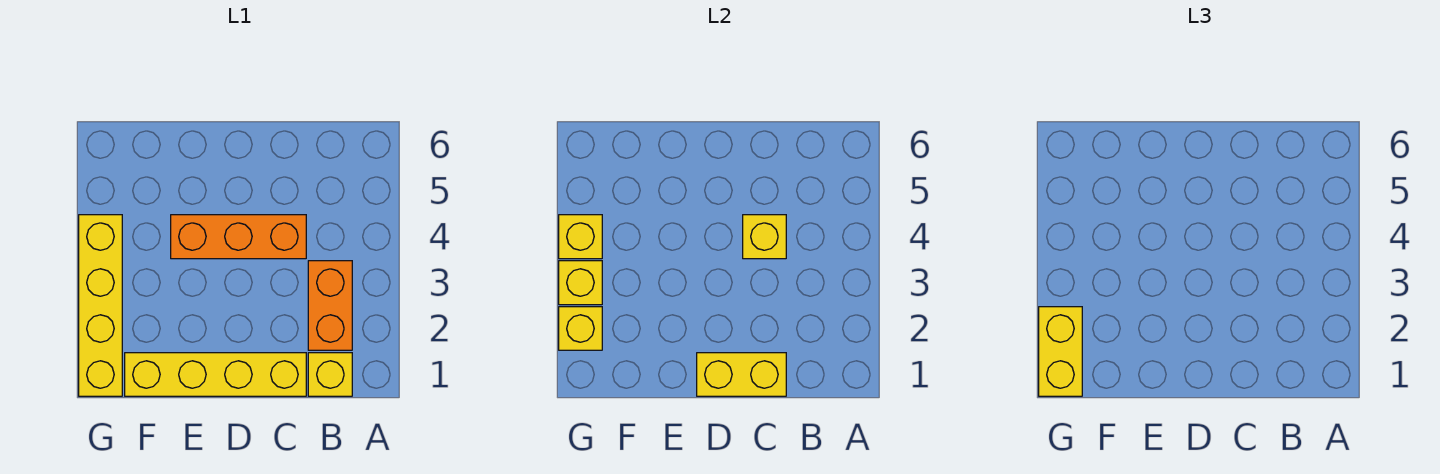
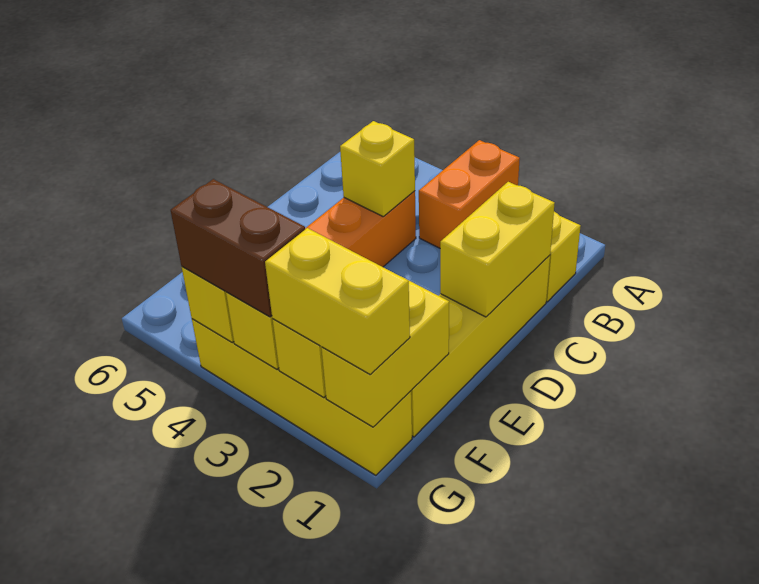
orange brick B2:B3 level 1 -> orange brick A3:B3 level 1
none -> yellow brick F1:G1 level 2
none -> brown brick G3:G4 level 3

